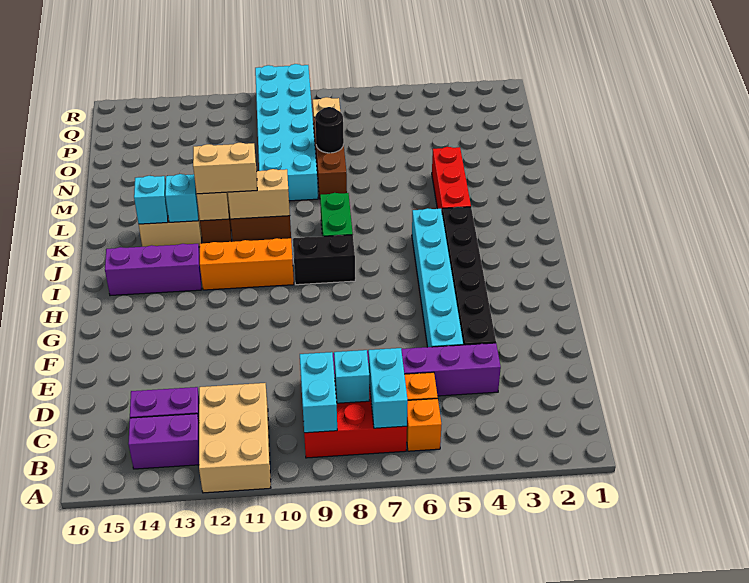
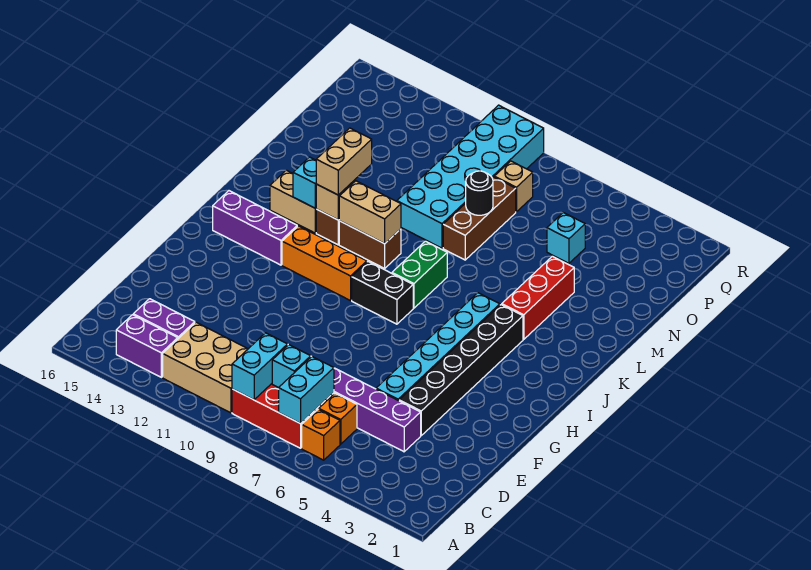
tan brick A11:C12 level 1 -> tan brick B10:C12 level 1
tan brick K11:K12 level 3 -> tan brick K12:L12 level 3
cyan brick K14 level 2 -> cyan brick O5 level 1

